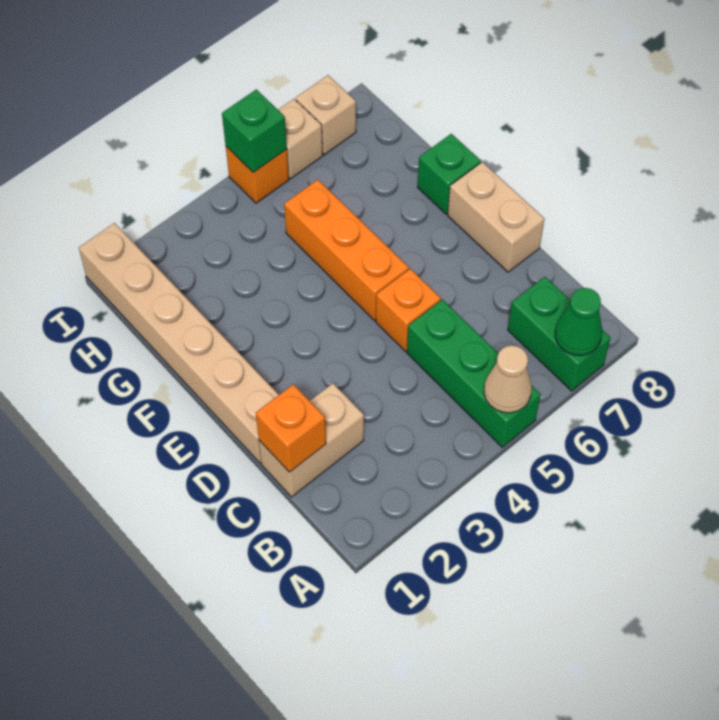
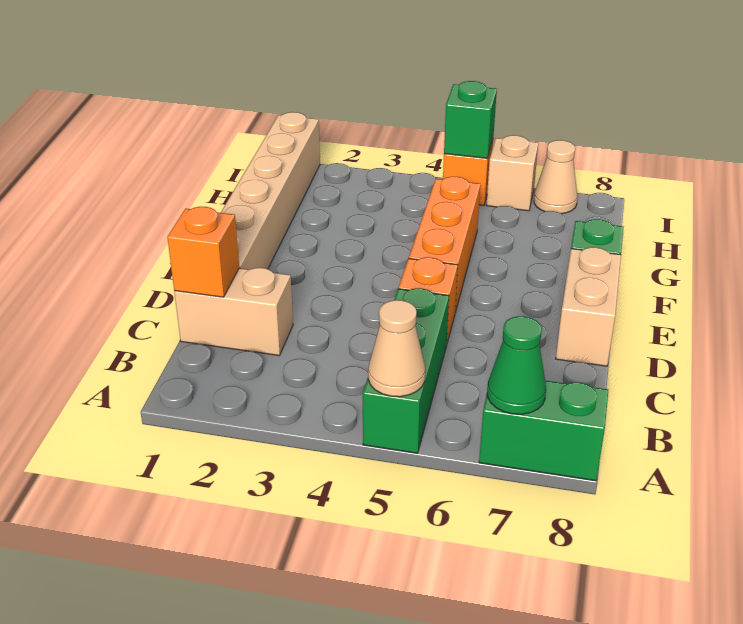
green brick A7:B7 level 1 -> green brick A7:A8 level 1
tan brick I7 level 1 -> tan cone I7 level 1

